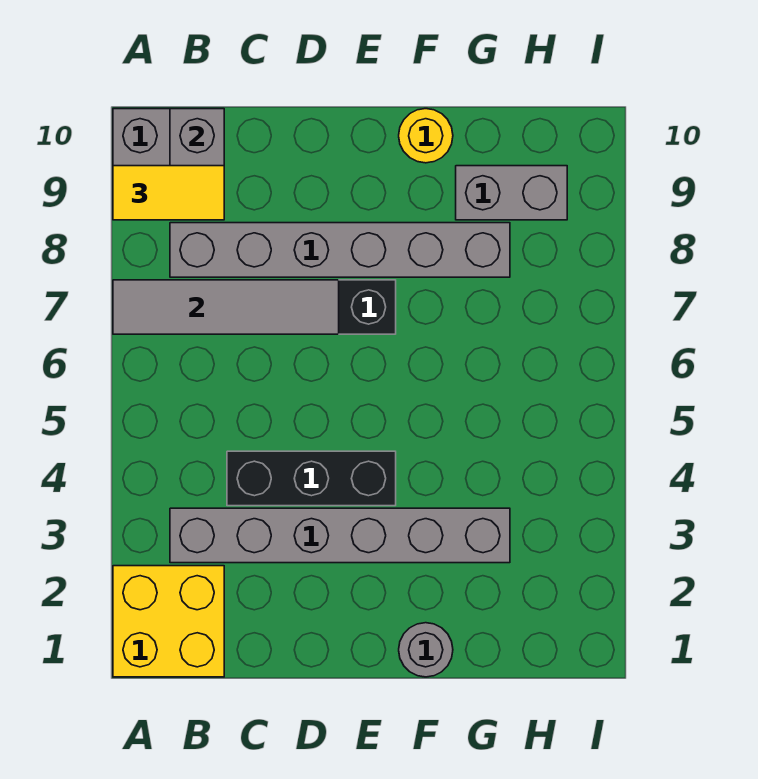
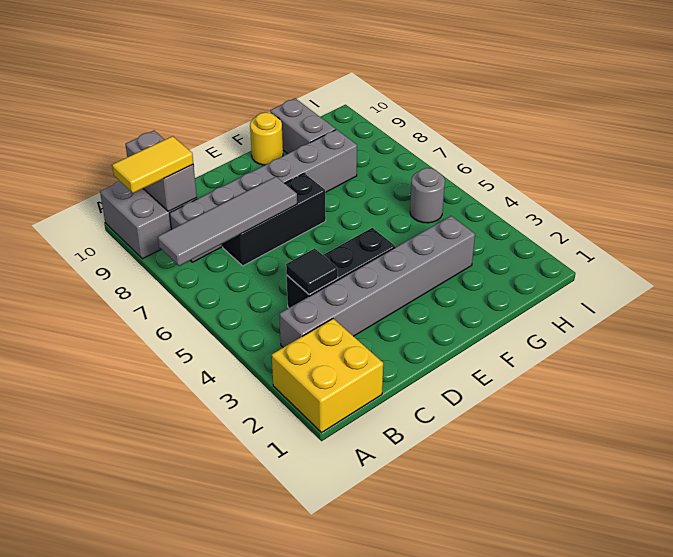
none -> black tile C4 level 2
grey round brick F1 level 1 -> grey round brick H5 level 1
grey brick G9:H9 level 1 -> grey brick G9:G10 level 1

